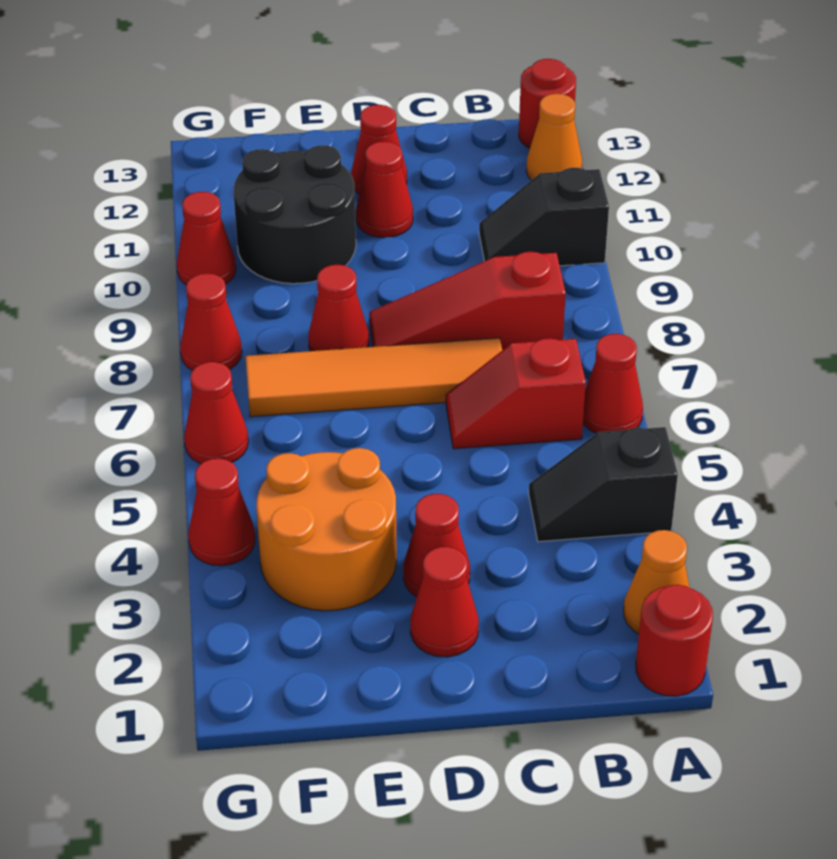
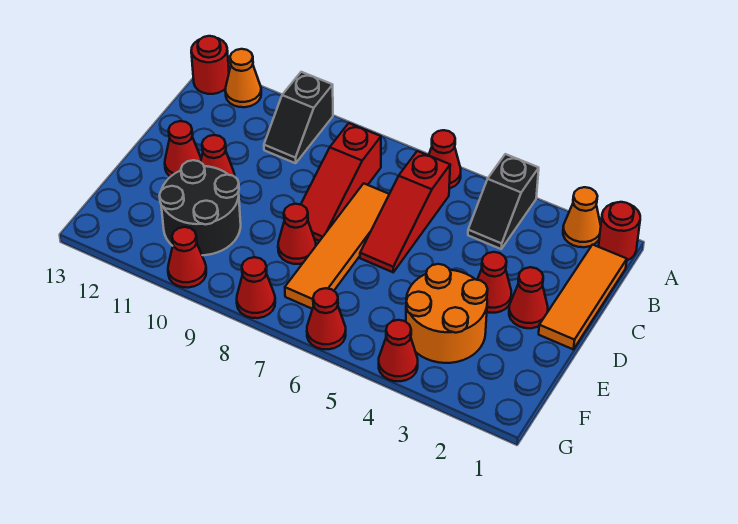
none -> orange tile B1:D1 level 1
red slope B6:C6 level 1 top B -> red slope B6:D6 level 1 top B

